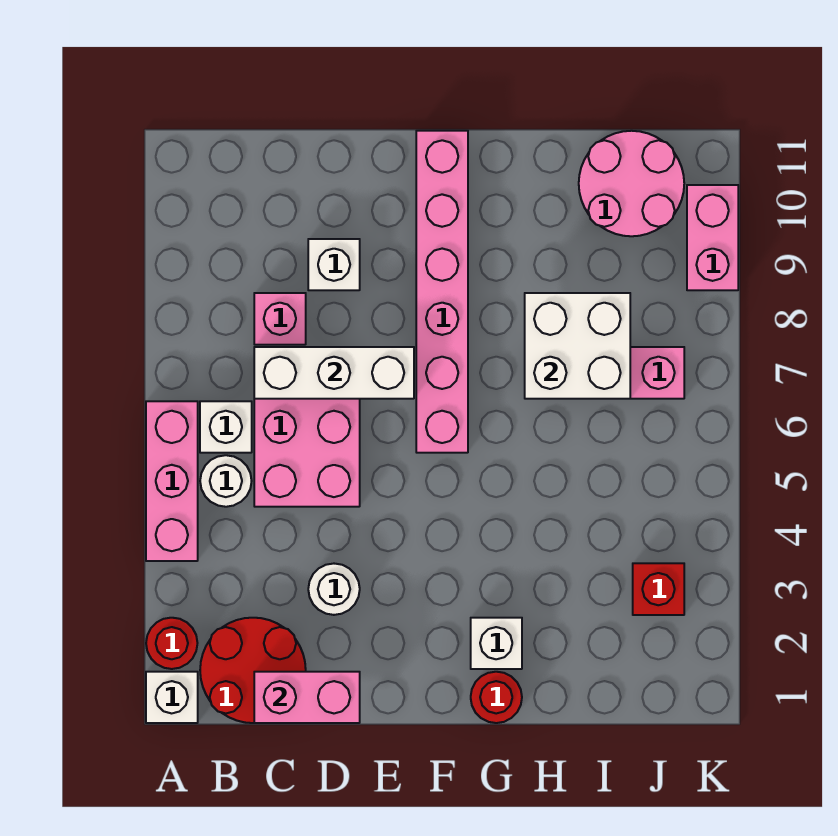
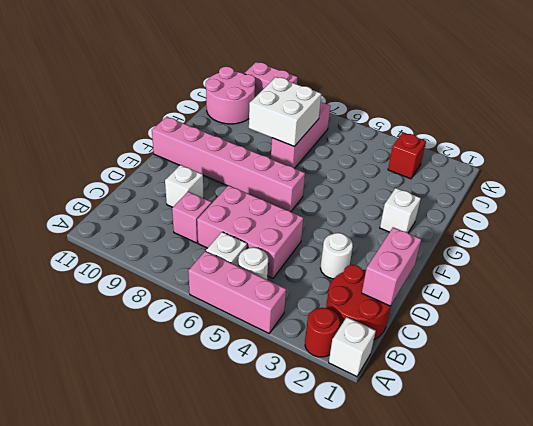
white brick C7:E7 level 2 -> none
red round brick G1 level 1 -> none

